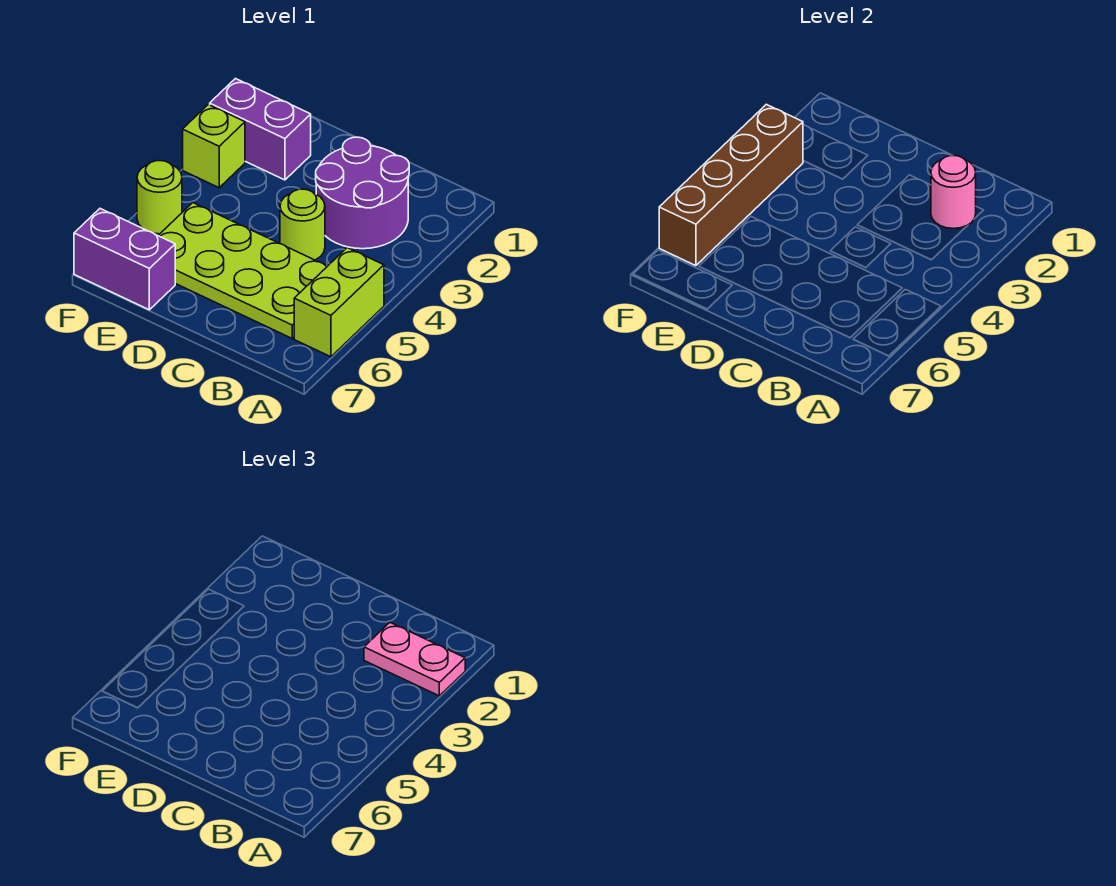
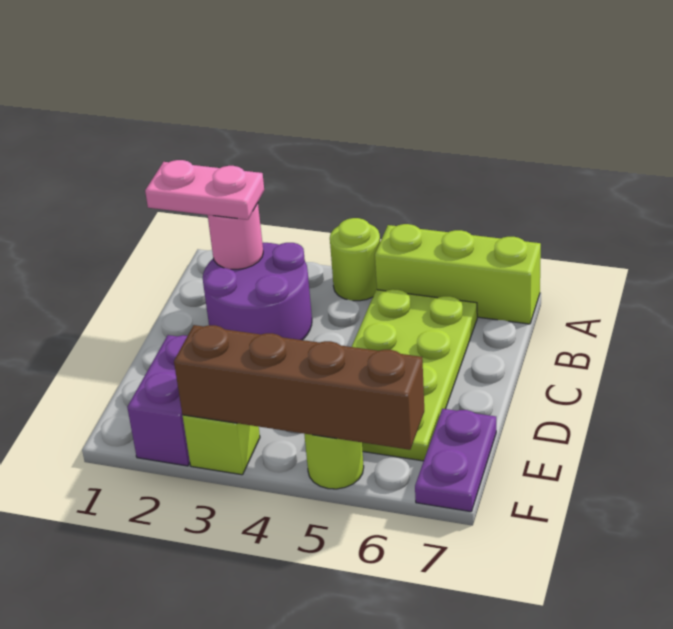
pink plate A2:B2 level 3 -> pink plate B1:B2 level 3
lime brick A5:A6 level 1 -> lime brick A5:A7 level 1
lime round brick C4 level 1 -> lime round brick A4 level 1
purple brick E7:F7 level 1 -> purple plate E7:F7 level 1

